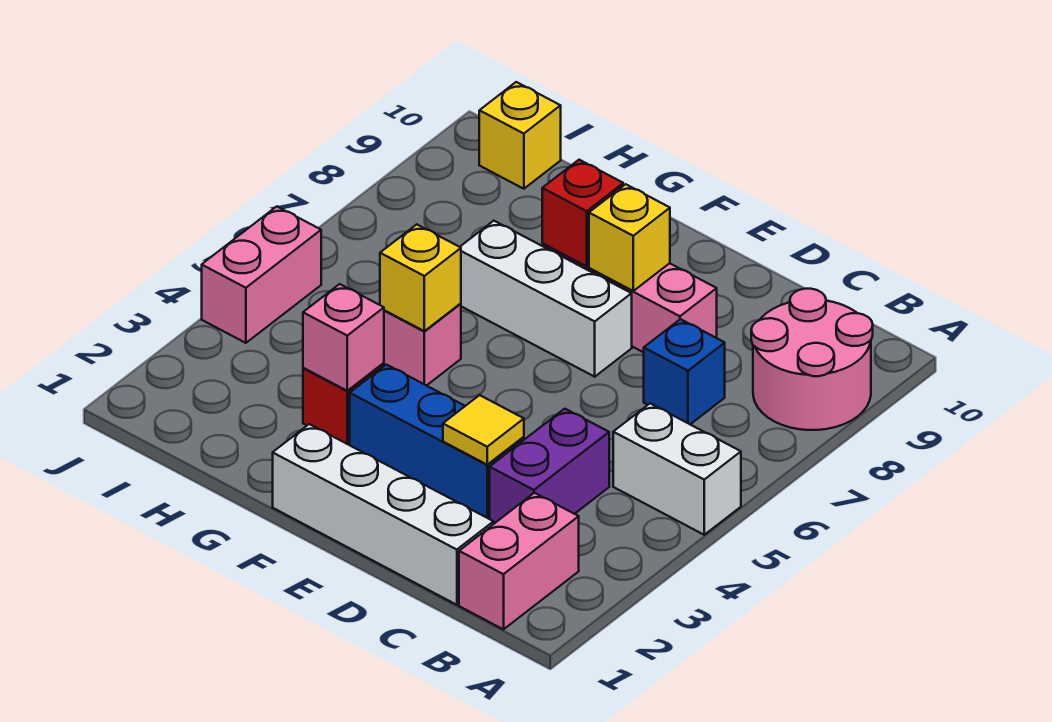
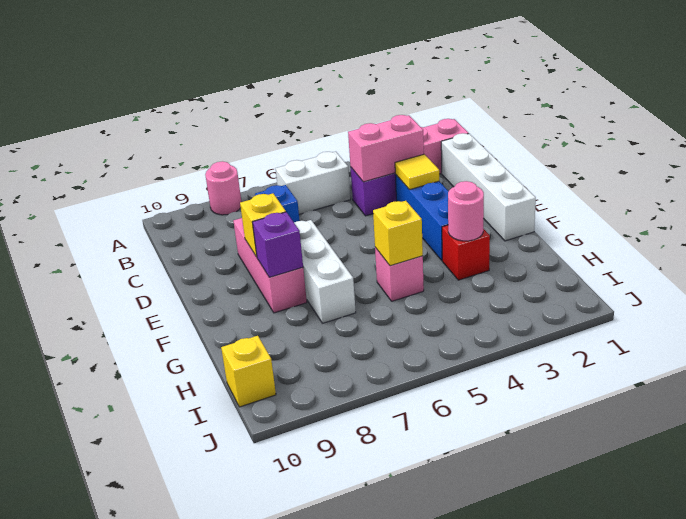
white brick A5:B5 level 1 -> white brick B5:B6 level 1
pink round brick A8:B9 level 1 -> pink round brick A8 level 1
red brick F8 level 2 -> purple brick F8 level 2
pink brick G3 level 2 -> pink round brick G3 level 2
pink brick J4:J5 level 1 -> pink brick C3:C4 level 2

